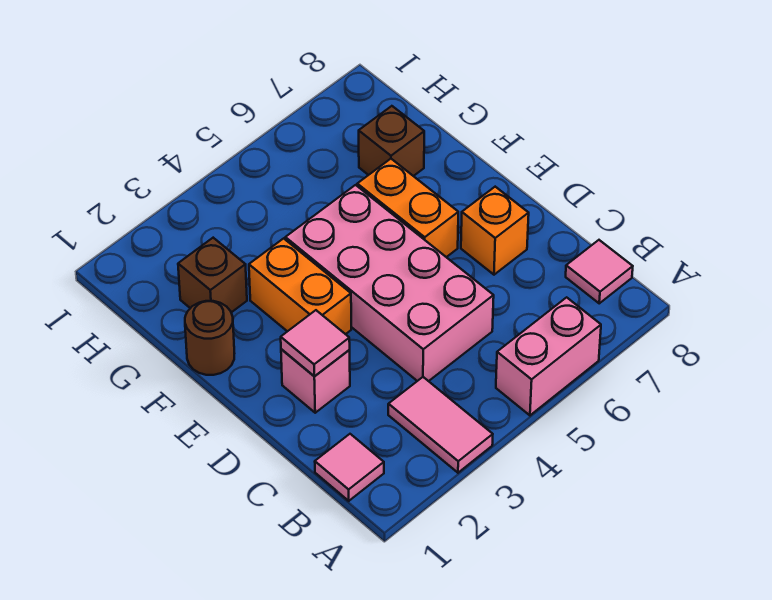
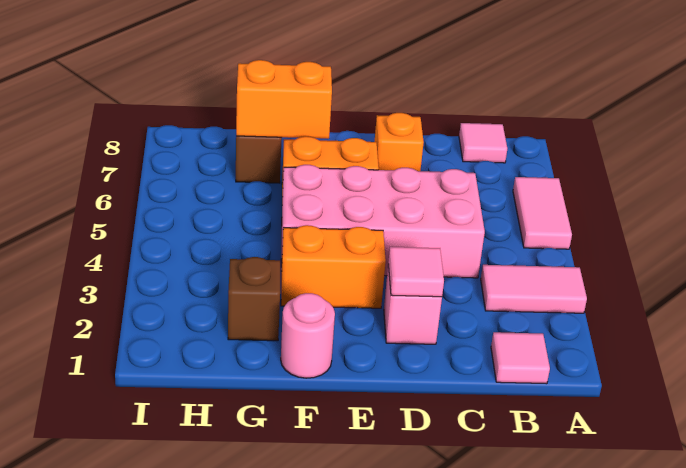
pink brick A5:A6 level 1 -> pink tile A5:A6 level 1
brown round brick F1 level 1 -> pink round brick F1 level 1
none -> orange brick F7:G7 level 2

